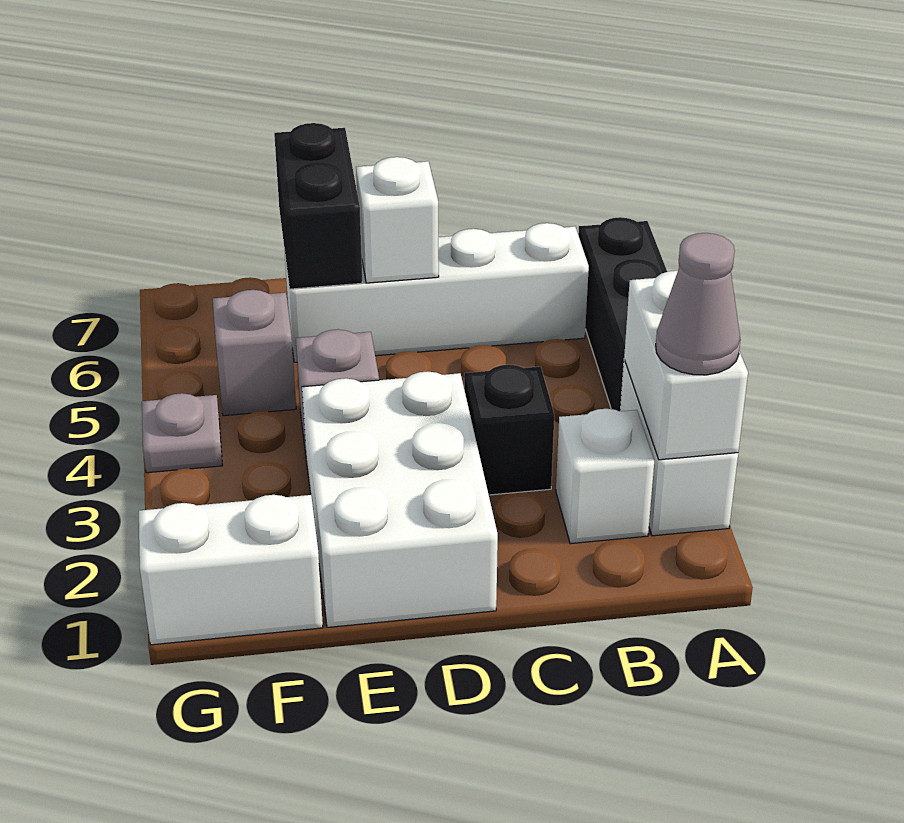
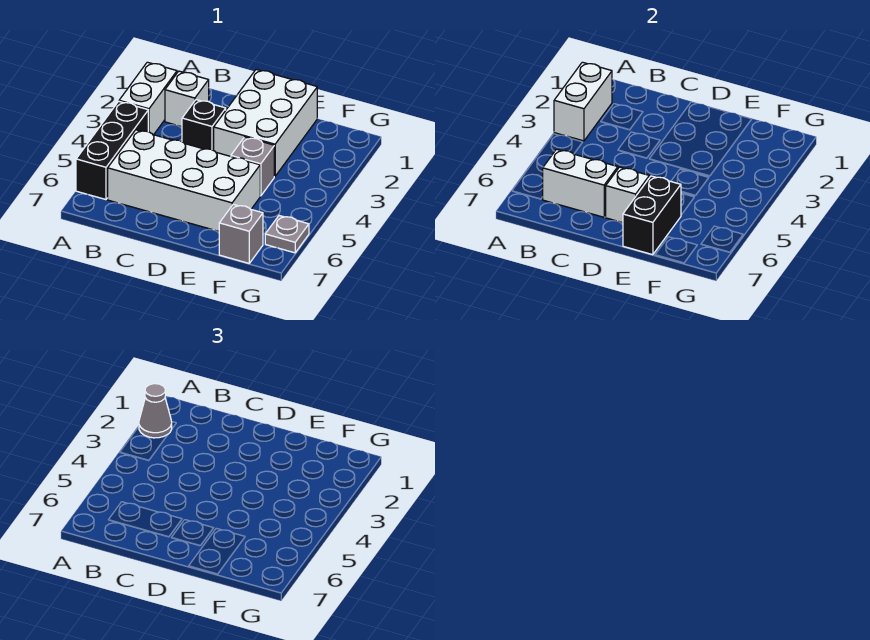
white brick B6:E6 level 1 -> white brick B5:E6 level 1
white brick F1:G1 level 1 -> white brick B6:C6 level 2
grey brick F5 level 1 -> grey brick F7 level 1
grey plate G4 level 1 -> grey plate G6 level 1

